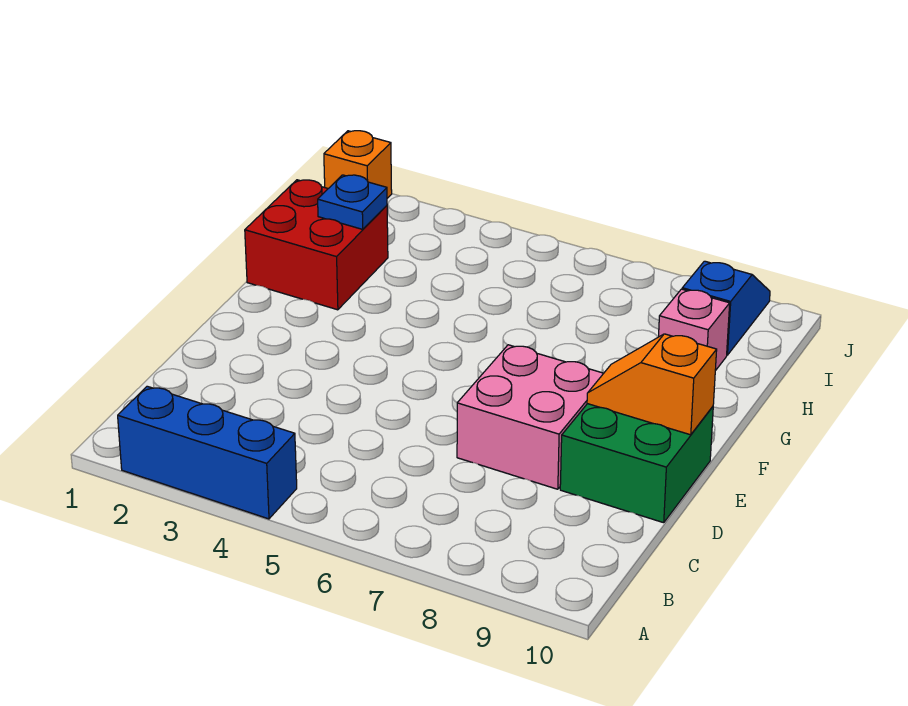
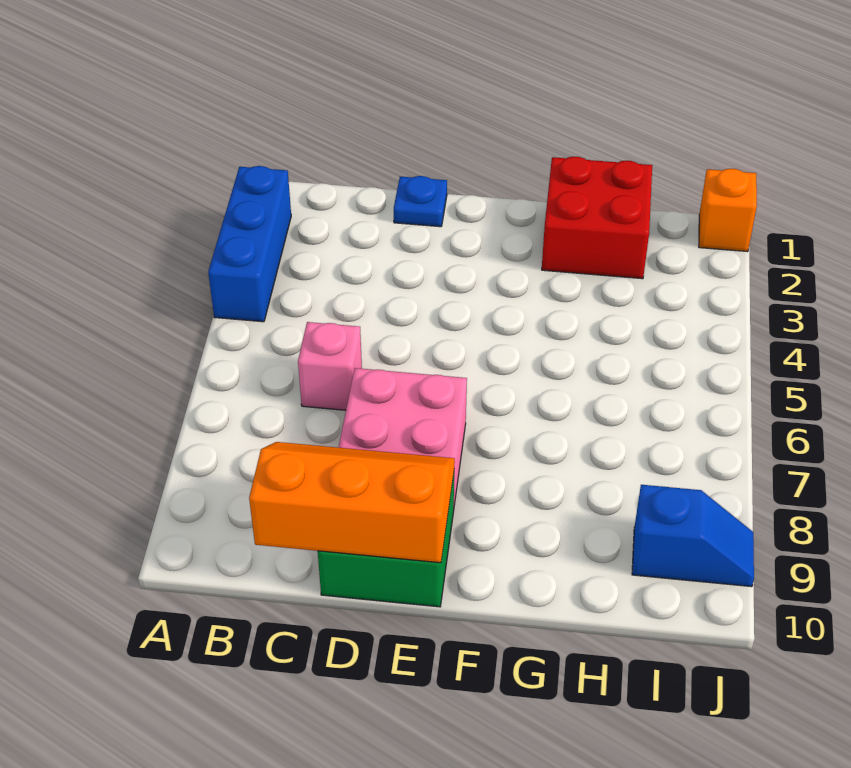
orange slope E9:E10 level 2 top 10 -> orange slope C9:E10 level 2 top 10
blue plate H2 level 2 -> blue plate D1 level 1
pink brick H9 level 1 -> pink brick C6 level 1

